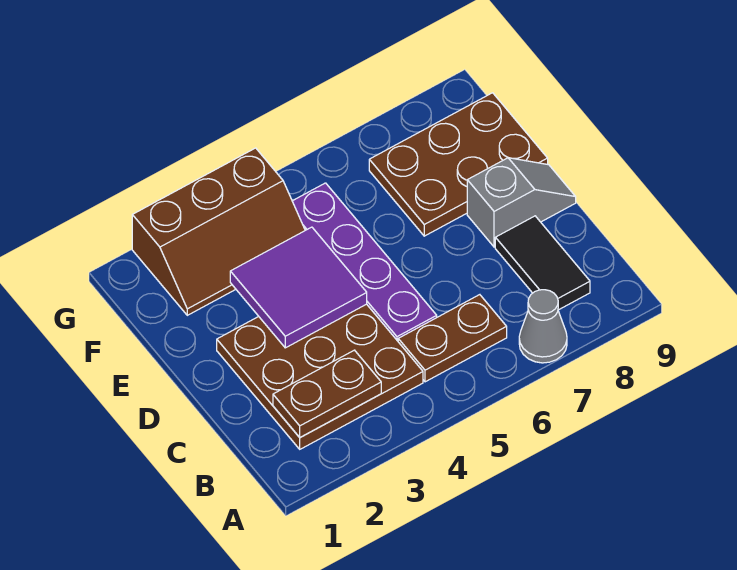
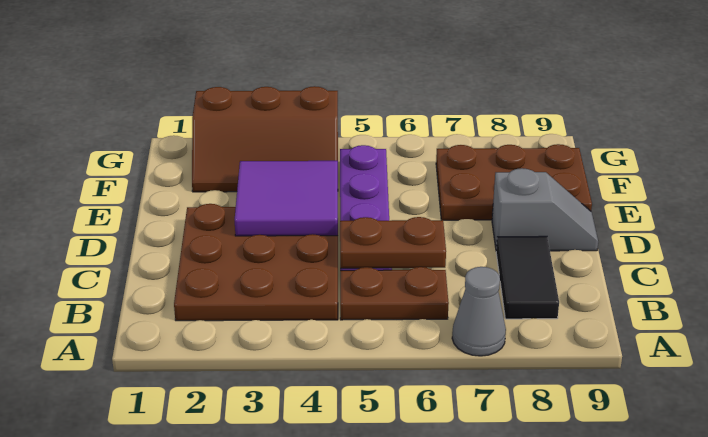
brown plate B2:B3 level 2 -> brown plate C5:C6 level 2

